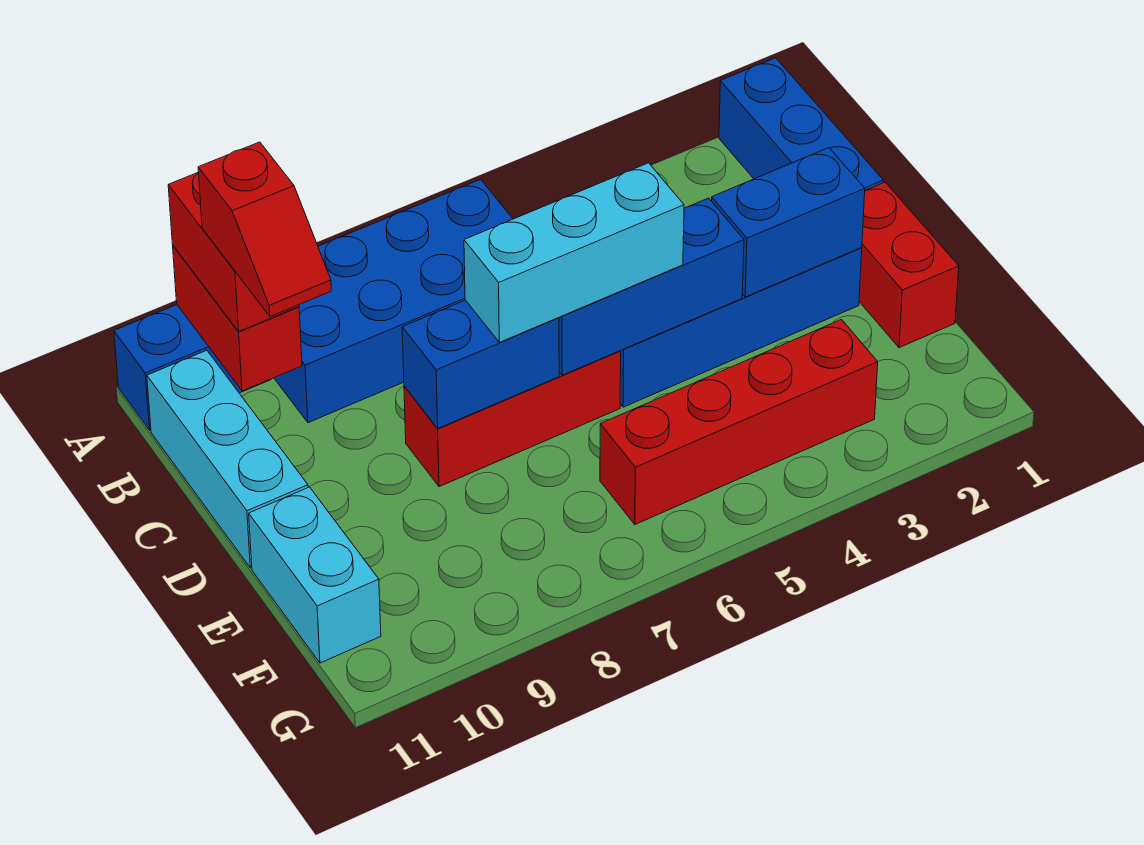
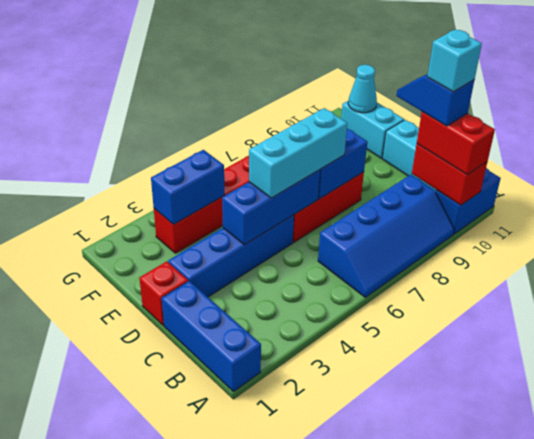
blue brick A6:B9 level 1 -> blue slope A6:B9 level 1 top B
red slope B10:C10 level 4 top B -> blue slope B10:C10 level 4 top B
none -> cyan brick B10 level 5
red brick D1:E1 level 1 -> red brick D1 level 1
blue brick D2:D3 level 2 -> blue brick F3:F4 level 2
none -> cyan cone F11 level 2

